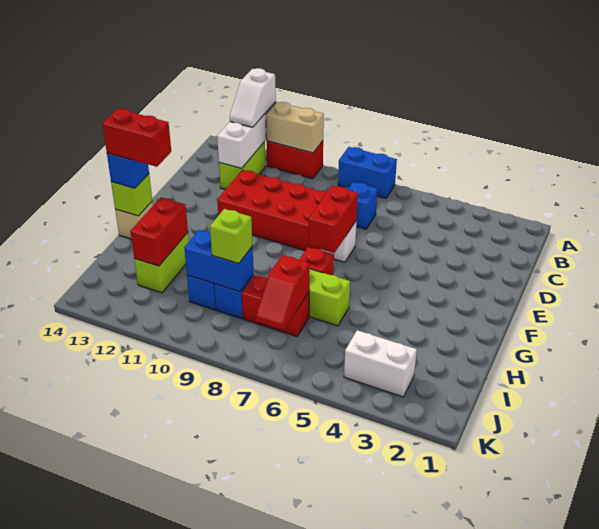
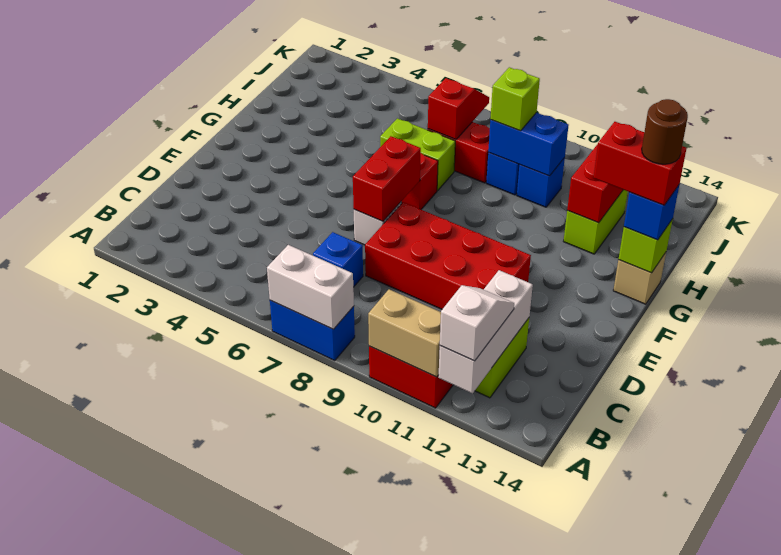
none -> brown round brick G14 level 5
white brick J3:J4 level 1 -> white brick A7:A8 level 2

